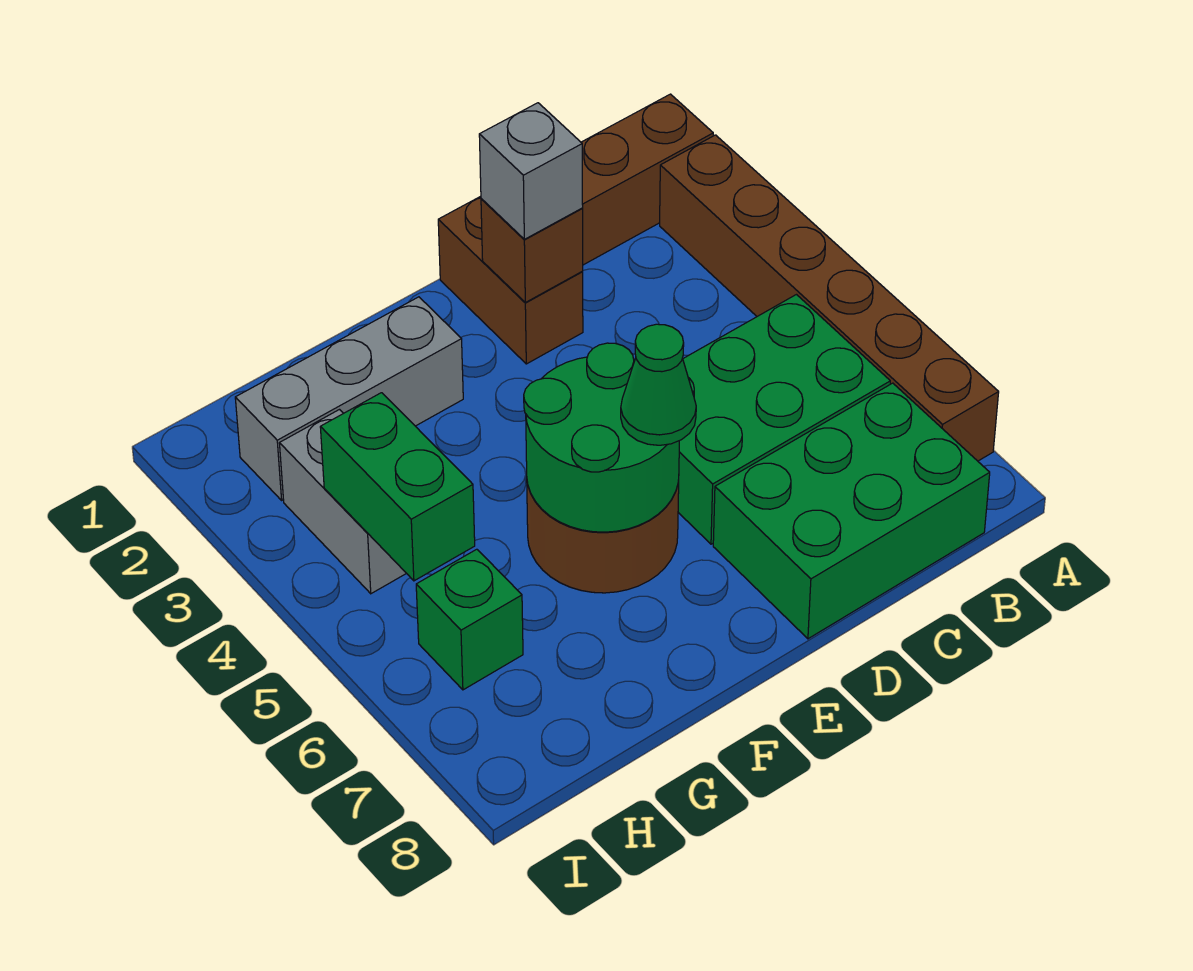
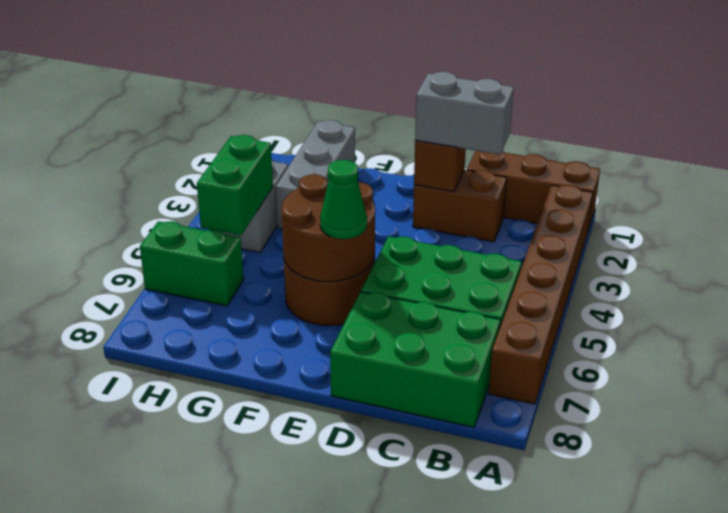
brown brick D1:D2 level 1 -> brown brick C2:D2 level 1
grey brick D2 level 3 -> grey brick C2:D2 level 3
green round brick E5:F6 level 2 -> brown round brick E5:F6 level 2
grey brick F2:H2 level 1 -> grey brick G1:G3 level 1
green brick H6 level 1 -> green brick H6:I6 level 1

